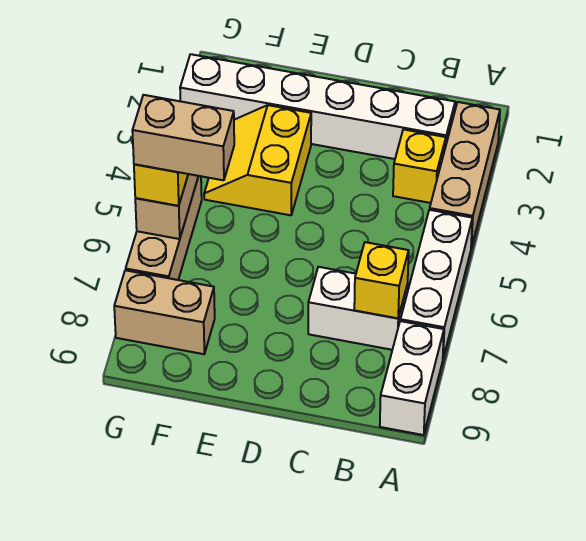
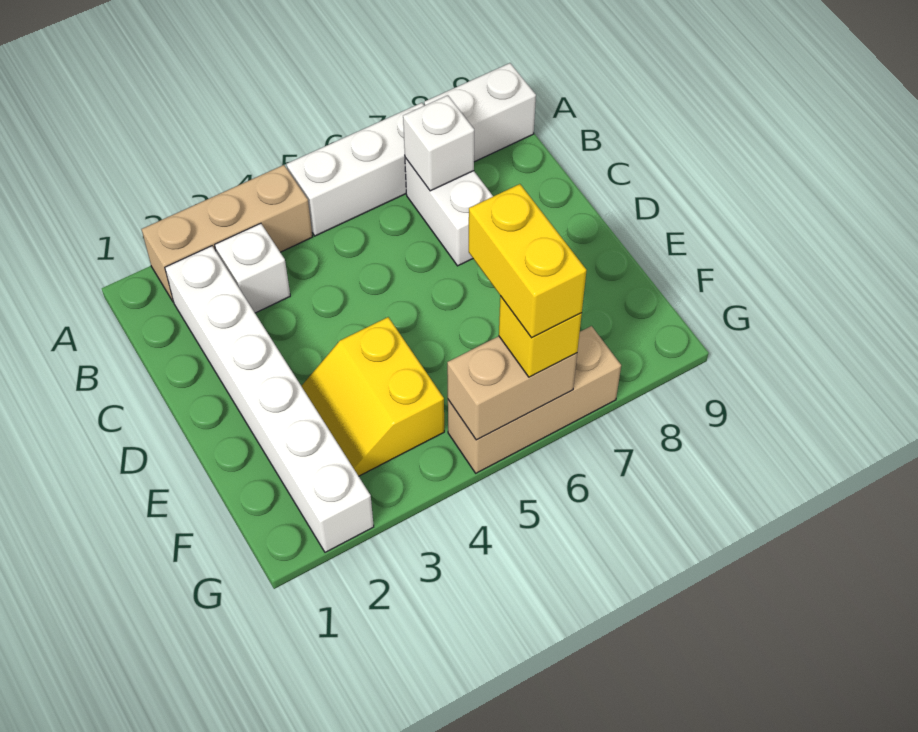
yellow brick B3 level 1 -> white brick B3 level 1
yellow brick B7 level 2 -> white brick B7 level 2
yellow slope E3:F4 level 1 top E -> yellow slope E3:F4 level 1 top 4
tan brick F6:G6 level 4 -> yellow brick F6:G6 level 4
tan brick F8:G8 level 1 -> none

